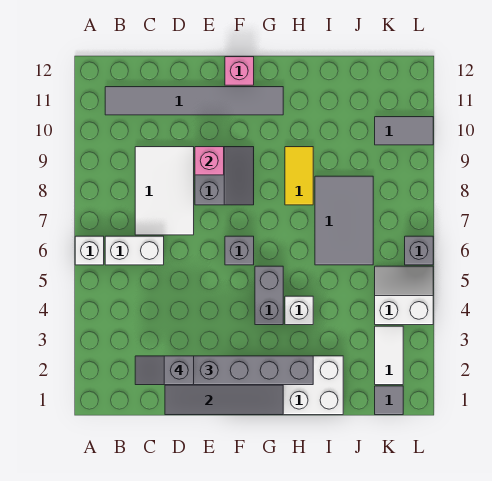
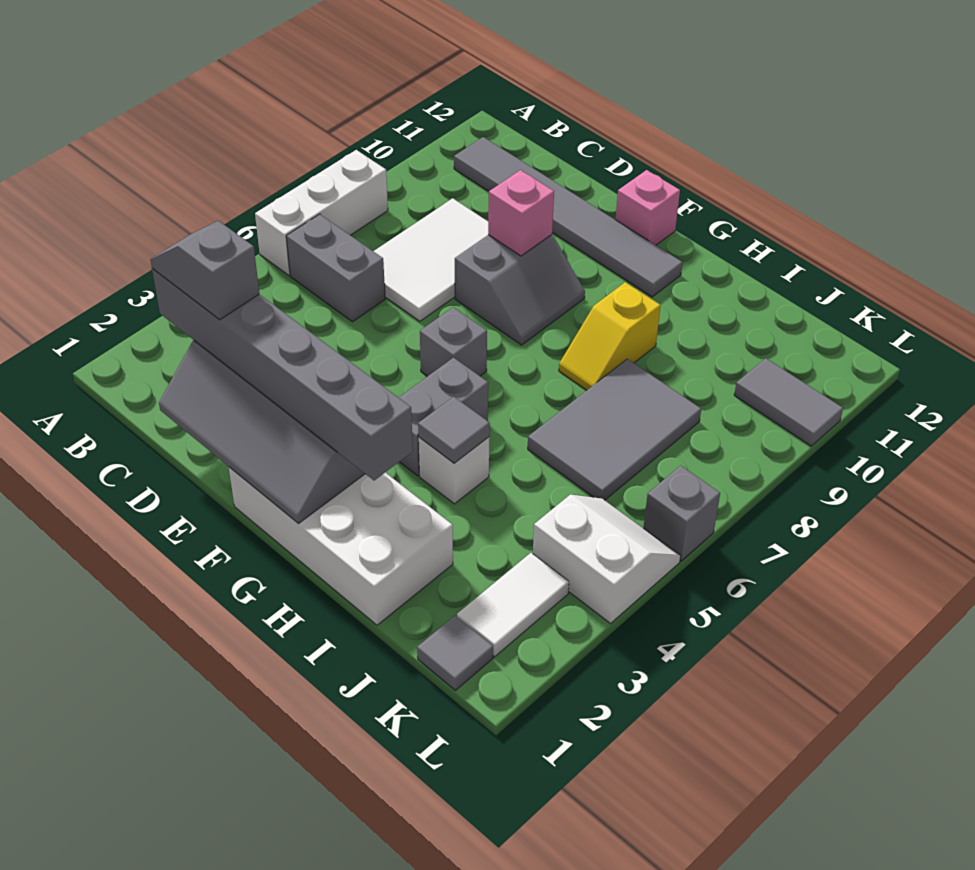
white brick A6 level 1 -> white brick A6:A8 level 1
white brick B6:C6 level 1 -> grey brick B6:C6 level 1
none -> grey tile H4 level 2
yellow tile H8:H9 level 1 -> yellow slope H8:H9 level 1 top 9

